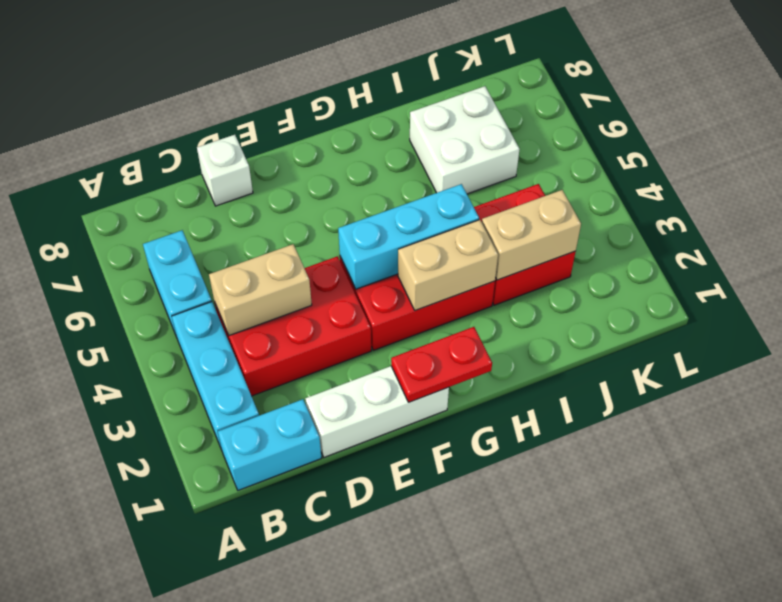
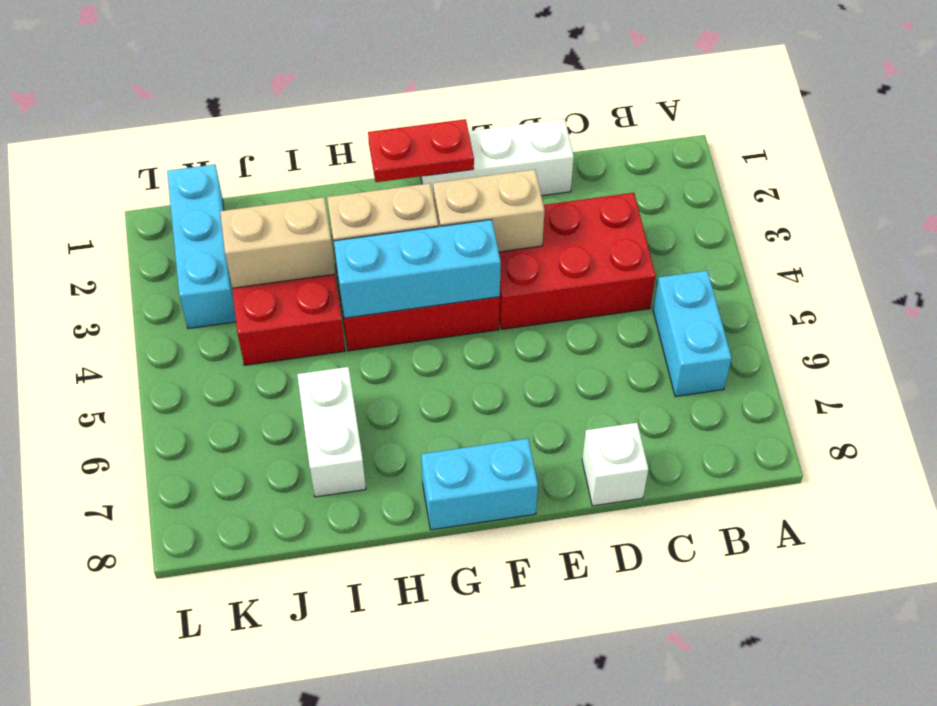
cyan brick B1:C1 level 1 -> cyan brick F8:G8 level 1
cyan brick B2:B4 level 1 -> cyan brick K1:K3 level 1
tan brick C4:D4 level 2 -> tan brick E3:F3 level 2
white brick I6:J7 level 1 -> white brick I6:I7 level 1

